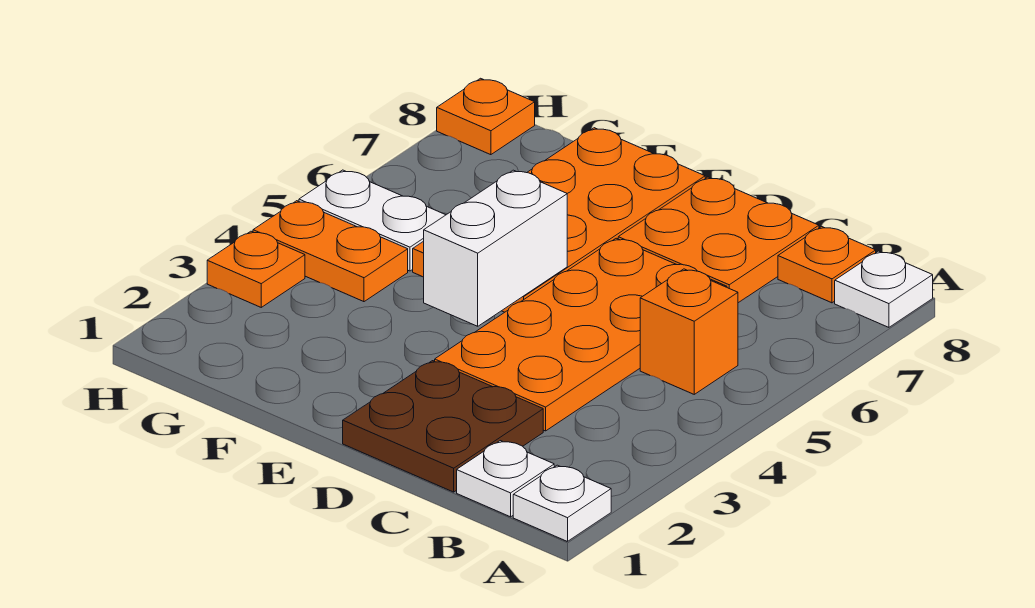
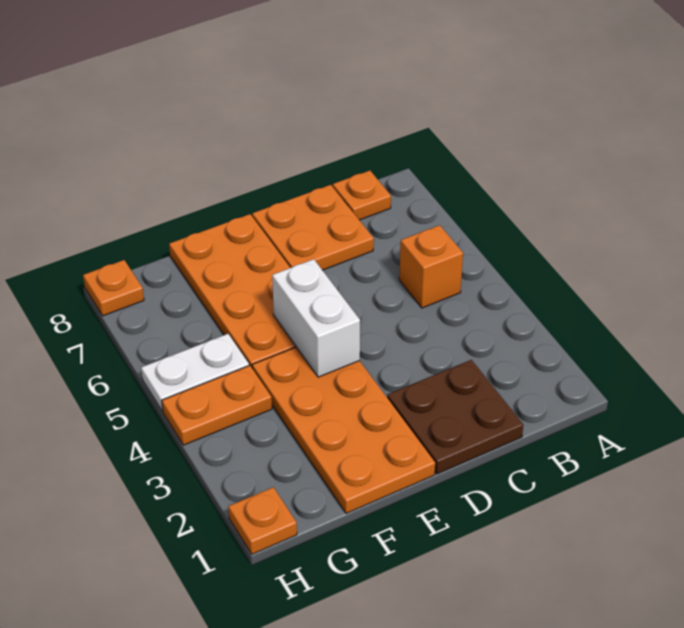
white plate A1 level 1 -> none
white plate A8 level 1 -> none
white plate B1 level 1 -> none
orange plate C3:D6 level 1 -> orange plate E1:F4 level 1
orange plate H3 level 1 -> orange plate H1 level 1

